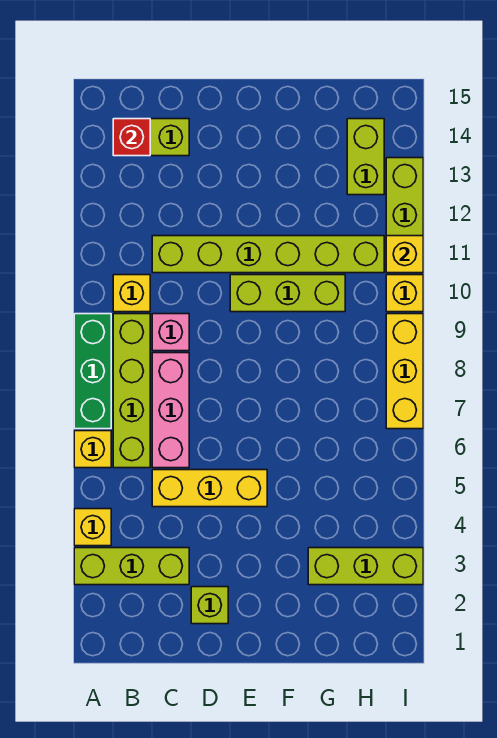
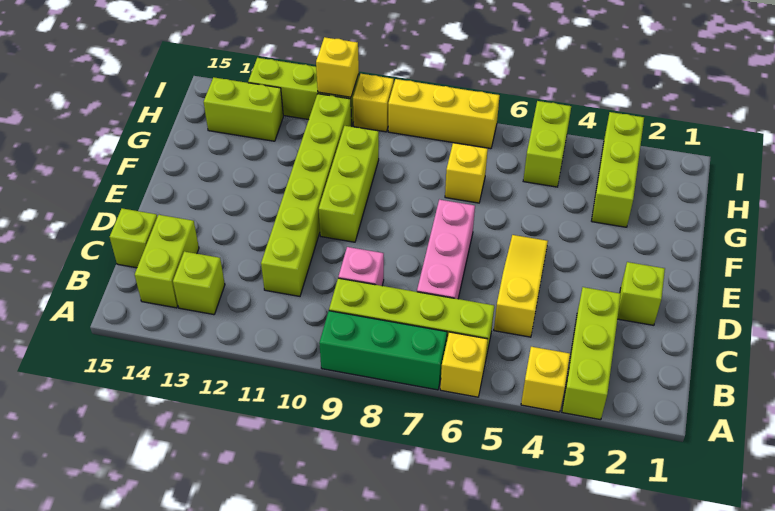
yellow brick B10 level 1 -> yellow brick G7 level 1
none -> lime brick B13 level 1
red brick B14 level 2 -> none
yellow brick C5:E5 level 1 -> yellow slope C5:E5 level 1 top C
pink brick C6:C8 level 1 -> pink brick C7:E7 level 1
none -> lime brick C15 level 1
none -> lime brick H5:I5 level 1

